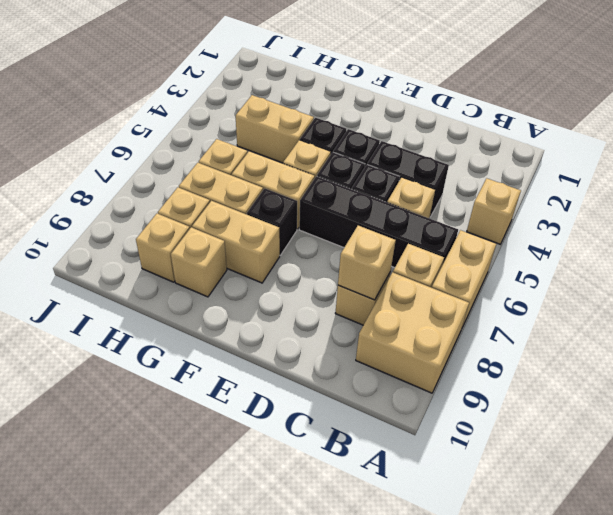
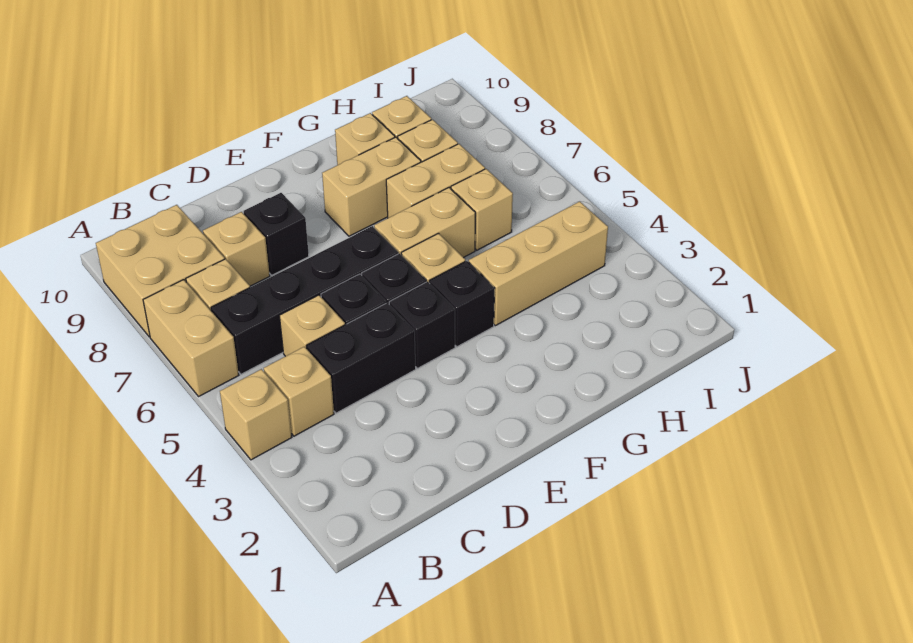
tan brick C8 level 2 -> tan brick B4 level 1
black brick F7 level 1 -> black brick D8 level 1
tan brick G4:H4 level 1 -> tan brick G4:I4 level 1

